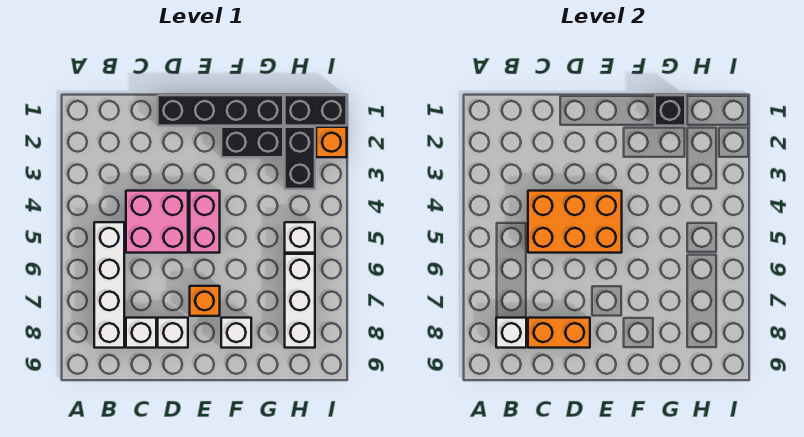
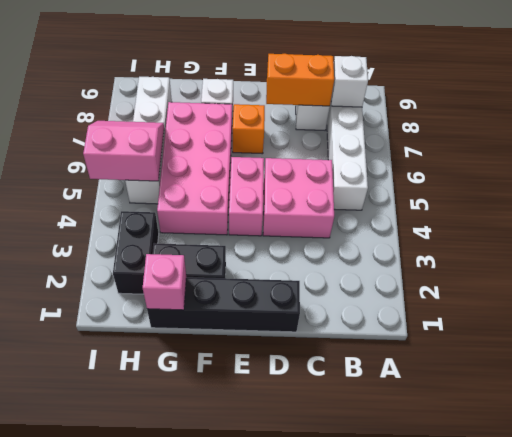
orange brick C4:E5 level 2 -> none
white brick D8 level 1 -> none
none -> pink brick F4:G7 level 1
black brick G1 level 2 -> pink brick G1 level 2
black brick H1:I1 level 1 -> none
none -> pink slope H5:I6 level 2 top 5
orange brick I2 level 1 -> none

